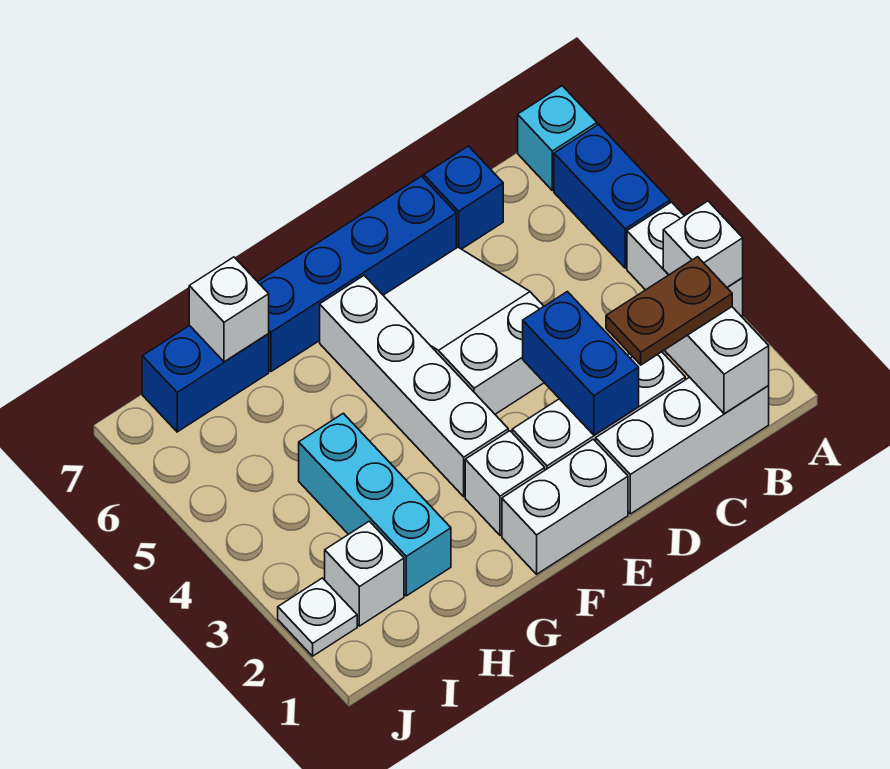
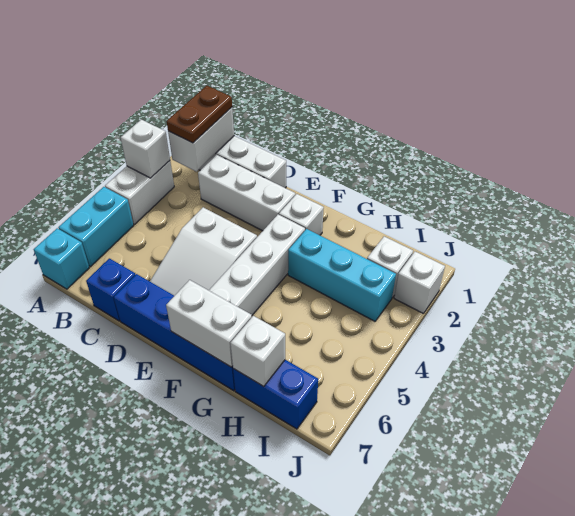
blue brick A5:A6 level 1 -> cyan brick A5:A6 level 1
brown plate B2:C2 level 3 -> brown plate B1:B2 level 3
blue brick D2:D3 level 2 -> none
white brick E1:F1 level 1 -> white brick F7:G7 level 2
cyan brick H2:H4 level 1 -> cyan brick G3:I3 level 1
white plate J2 level 1 -> white brick J2 level 1

